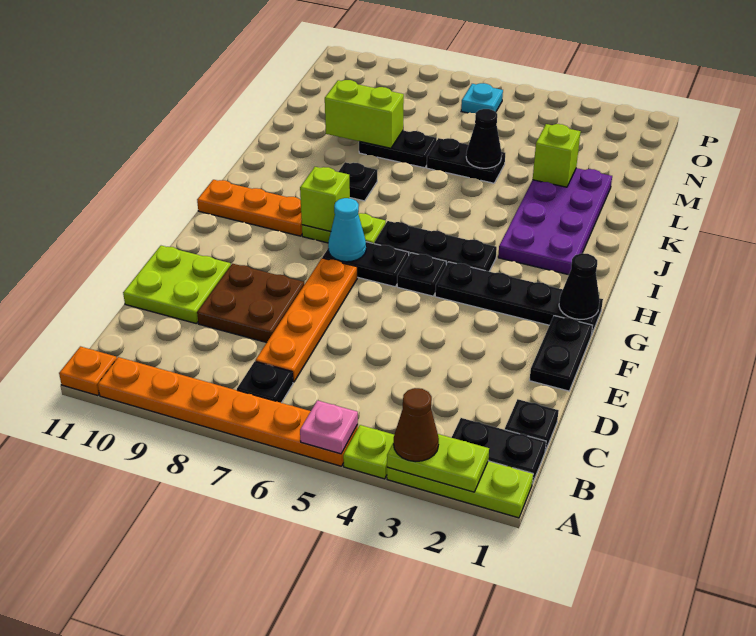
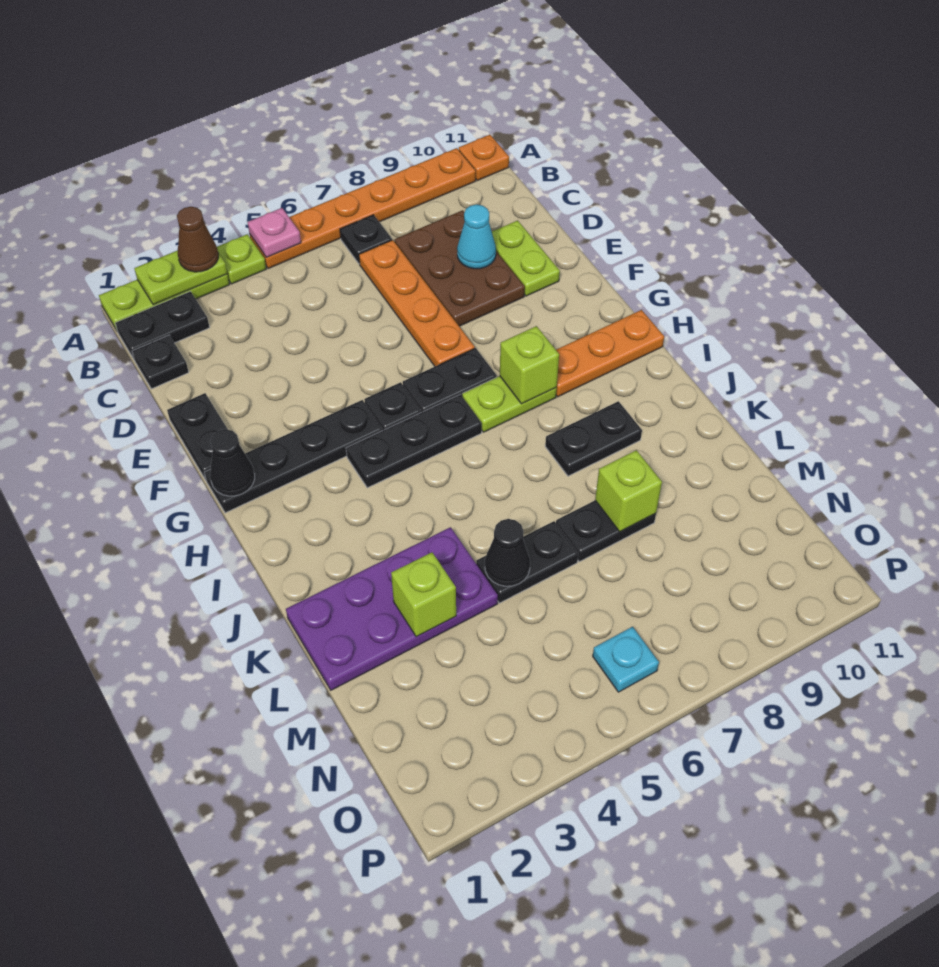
brown plate D8:E9 level 1 -> brown plate C8:E9 level 1
lime plate D10:E11 level 1 -> lime plate D10:E10 level 1
cyan cone G7 level 2 -> cyan cone D9 level 2
purple plate I2:L3 level 1 -> purple plate K1:L4 level 1
black plate J8 level 1 -> black plate J8:J9 level 1
lime brick L8:L9 level 2 -> lime brick L8 level 2

